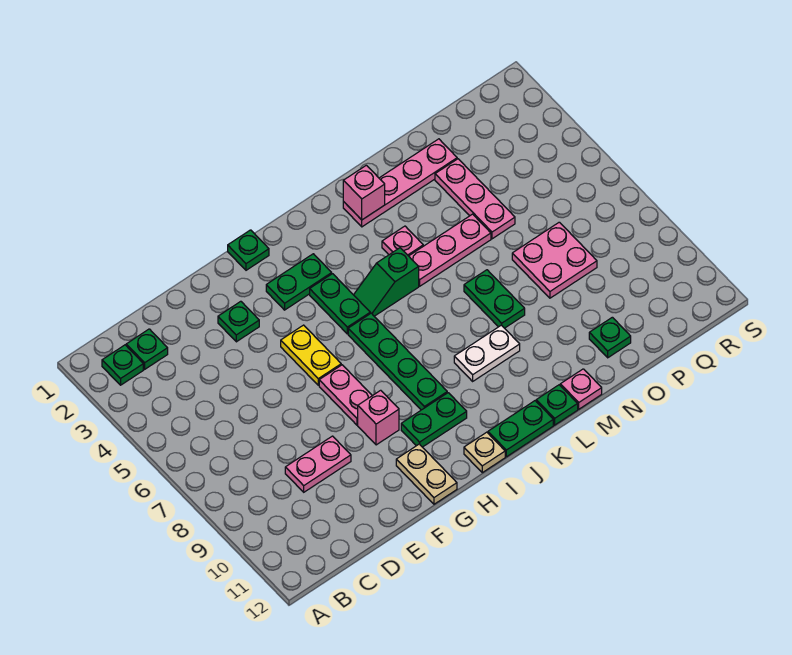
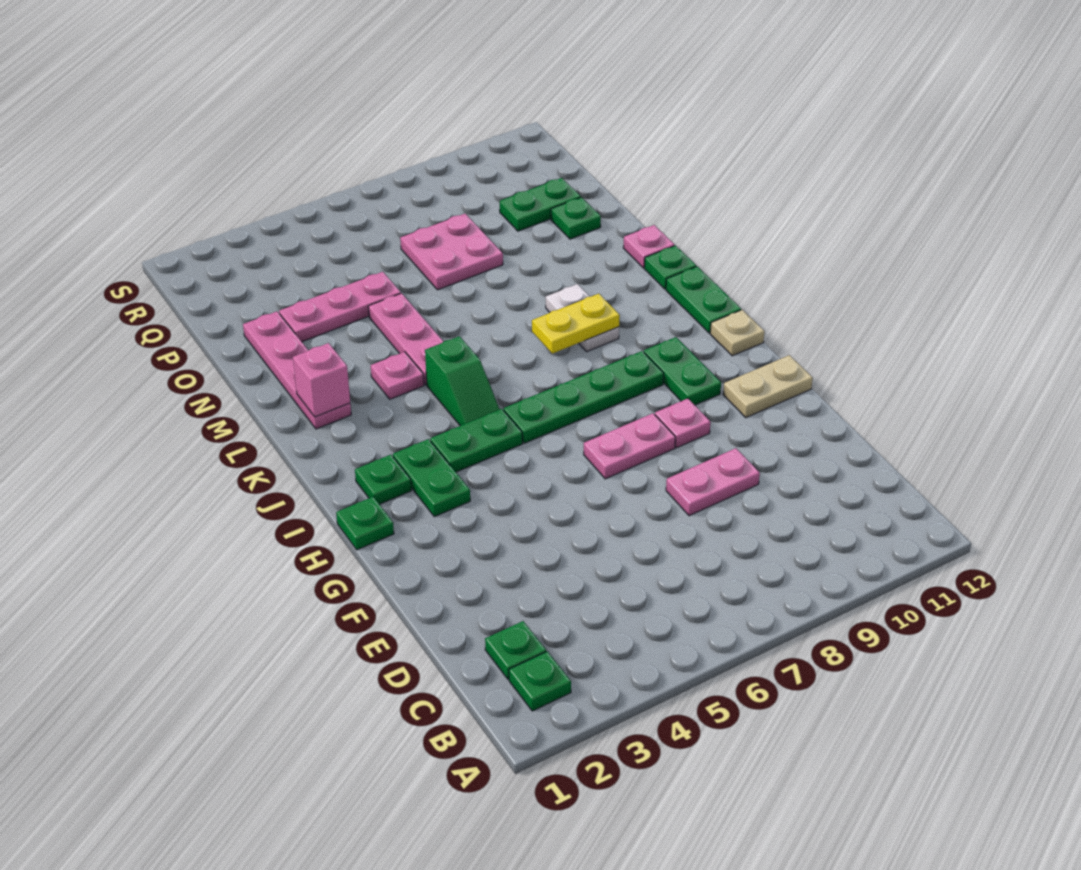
pink plate D9:E9 level 1 -> pink plate E8:E9 level 1
green plate F3 level 1 -> green plate I2 level 1
yellow plate G5:G6 level 1 -> yellow plate K8:K9 level 2
pink brick G9 level 1 -> pink plate G9 level 1
green plate M7:M8 level 1 -> green plate P10:P11 level 1

